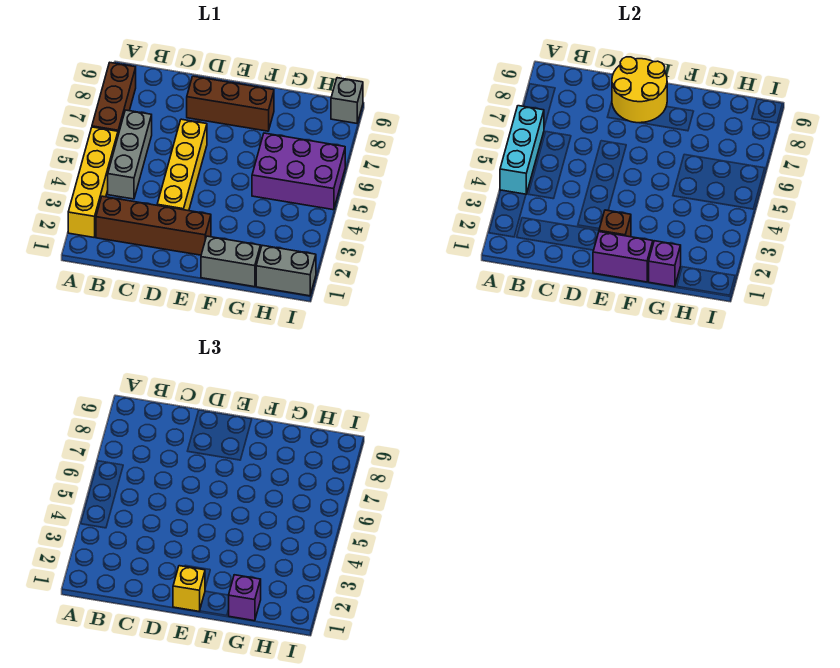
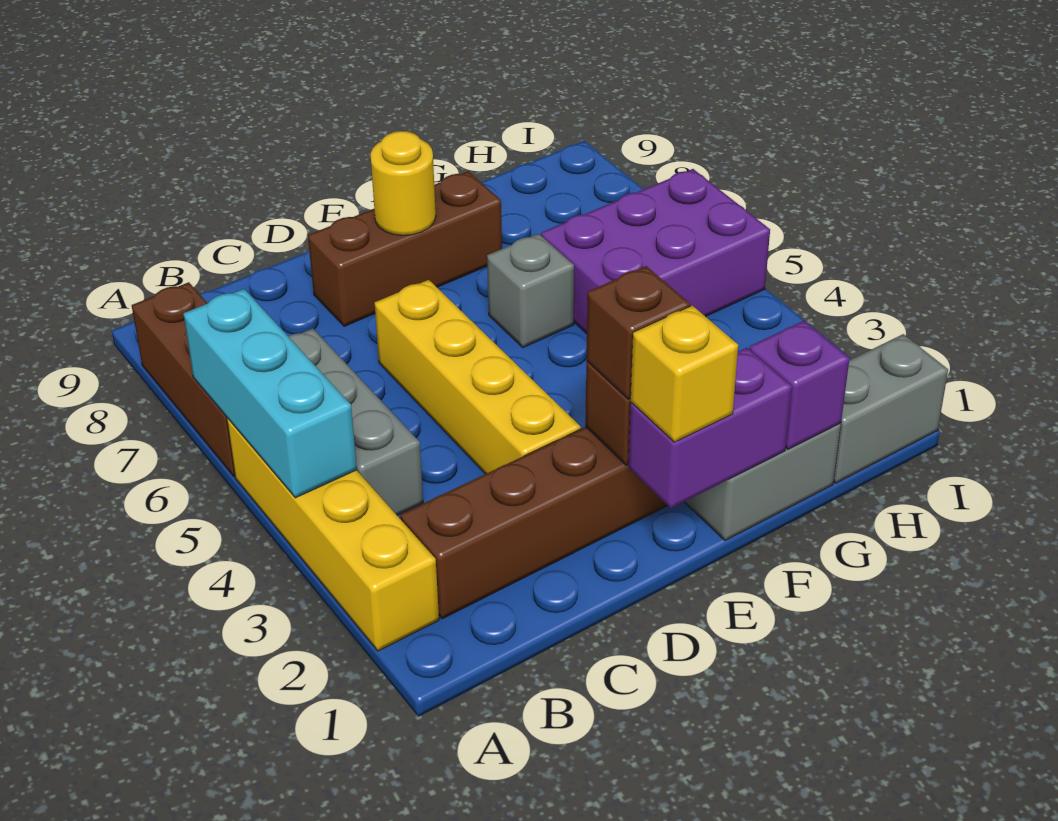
yellow round brick D8:E9 level 2 -> yellow round brick E8 level 2
none -> brown brick E2 level 3
purple brick G1 level 3 -> none
grey brick I9 level 1 -> grey brick F6 level 1

